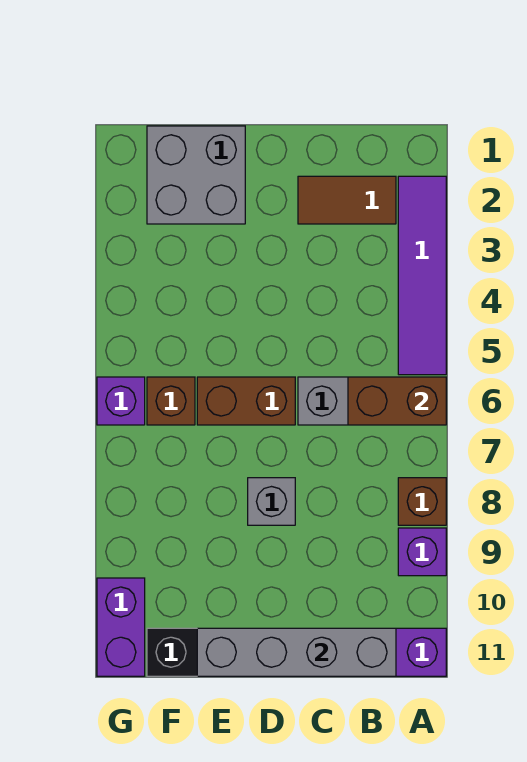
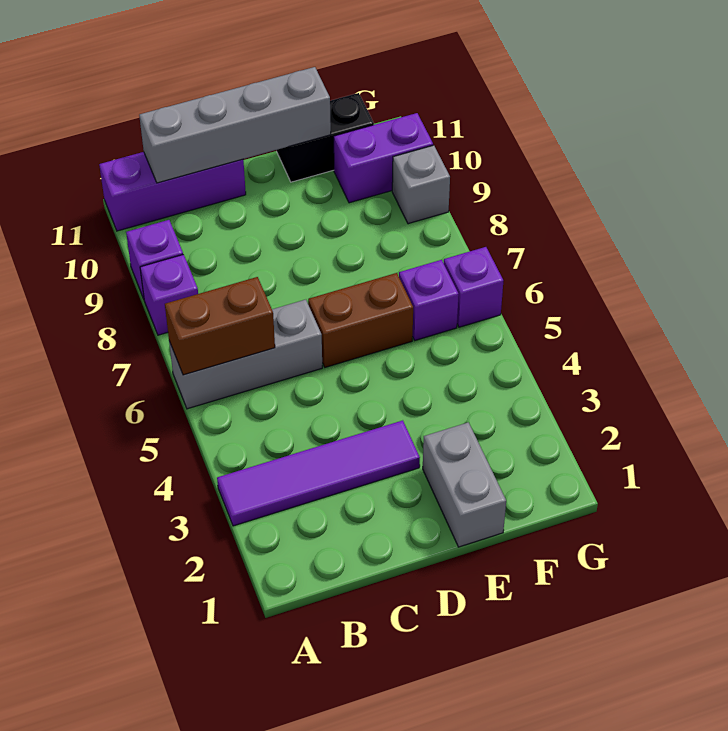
purple tile A2:A5 level 1 -> purple tile A3:D3 level 1
brown brick A8 level 1 -> purple brick A8 level 1
brown tile B2:C2 level 1 -> none
grey brick D8 level 1 -> grey brick G9 level 1
grey brick E1:F2 level 1 -> grey brick E1:E2 level 1
brown brick F6 level 1 -> purple brick F6 level 1
purple brick G10:G11 level 1 -> purple brick F10:G10 level 1

